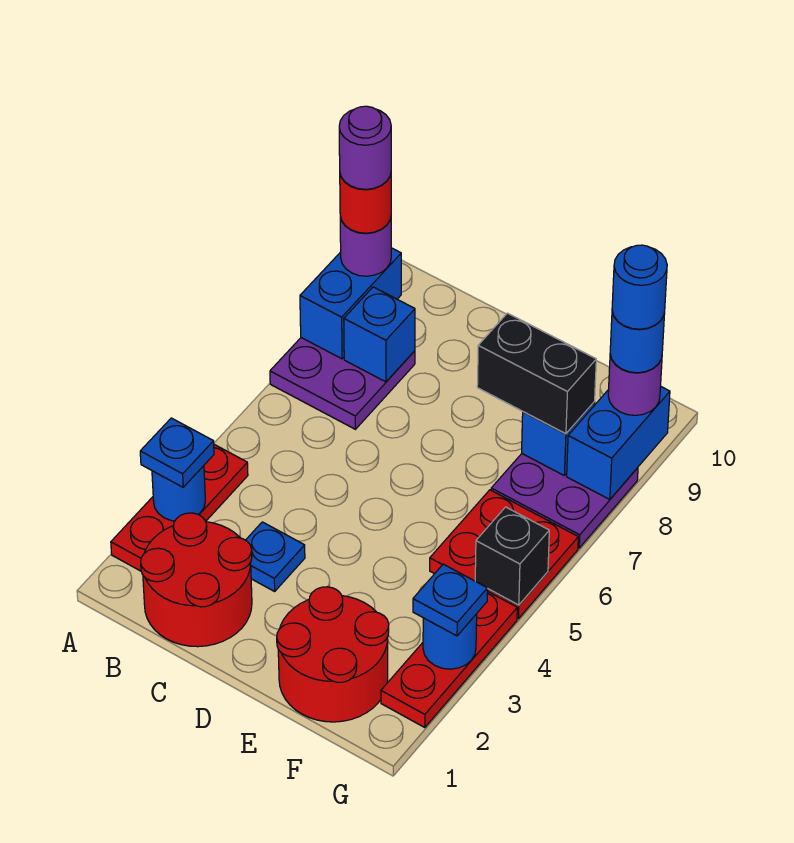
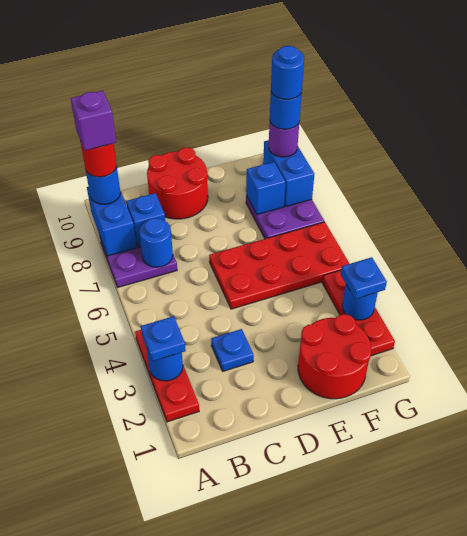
purple round brick A9 level 3 -> blue round brick A9 level 3
purple round brick A9 level 5 -> purple brick A9 level 5
red round brick B1:C2 level 1 -> red round brick C9:D10 level 1
none -> blue round brick B7 level 2
black brick E8:F8 level 3 -> none
red plate F5:G6 level 1 -> red plate D5:G6 level 1
black brick G5 level 2 -> none

